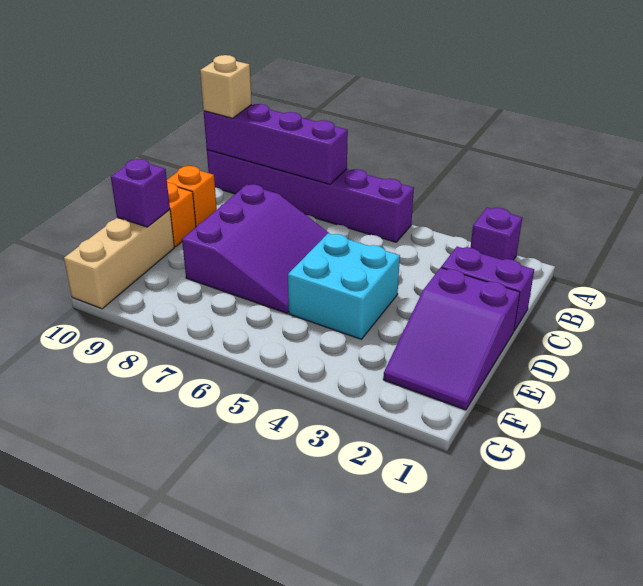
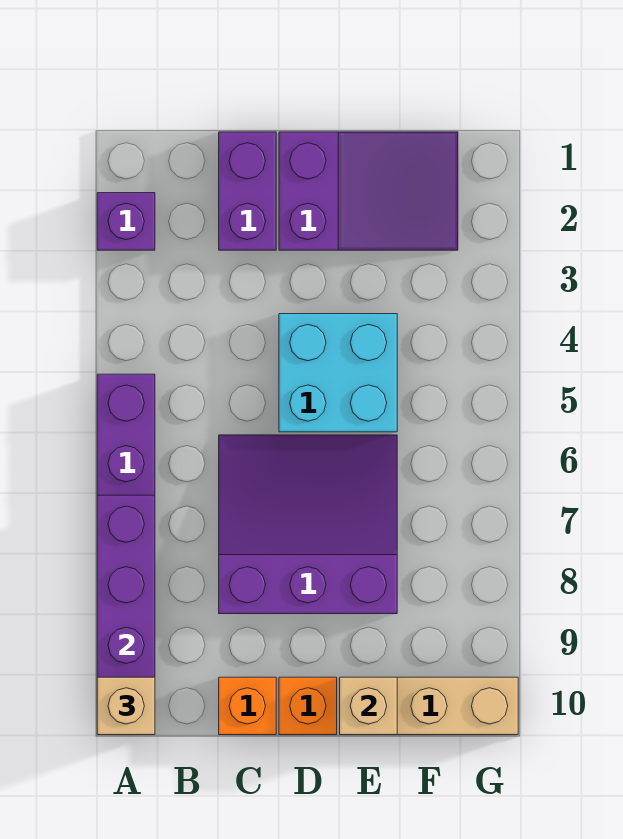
purple brick E10 level 2 -> tan brick E10 level 2

